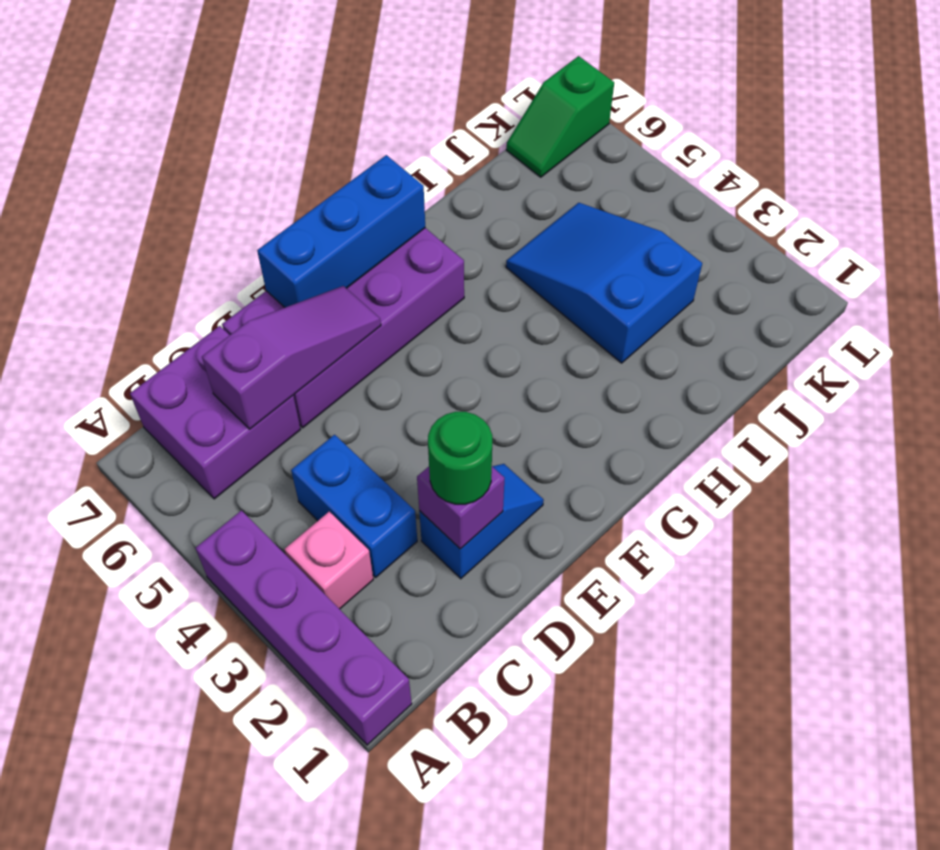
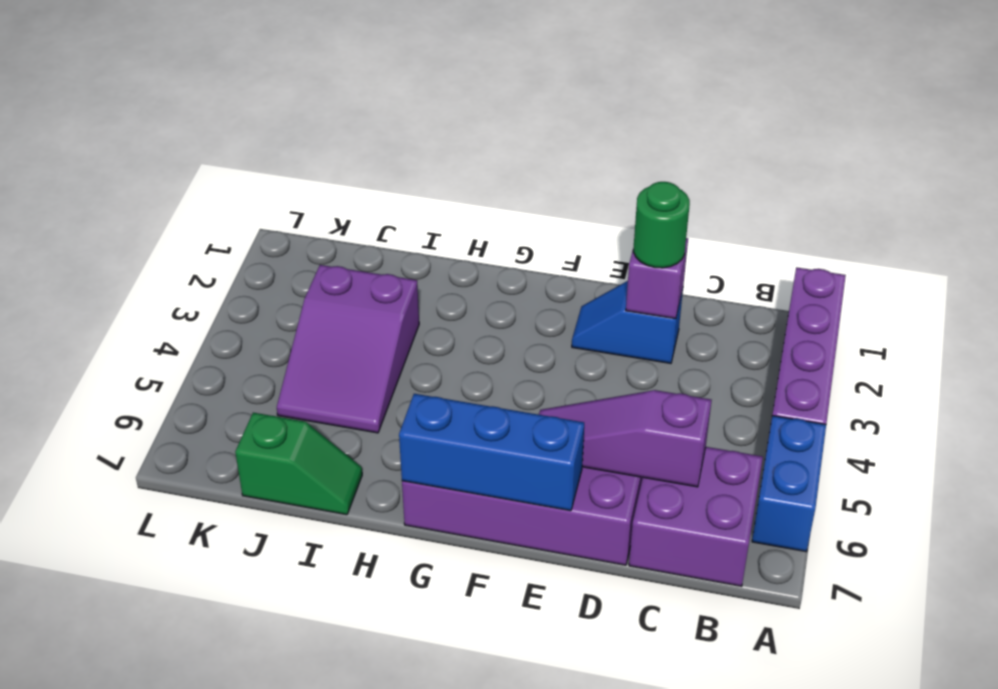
pink brick B3 level 1 -> none
blue brick C3:C4 level 1 -> blue brick A5:A6 level 1
blue slope I3:J5 level 1 top 3 -> purple slope I3:J5 level 1 top 3
green slope K7:L7 level 1 top L -> green slope I7:J7 level 1 top J

